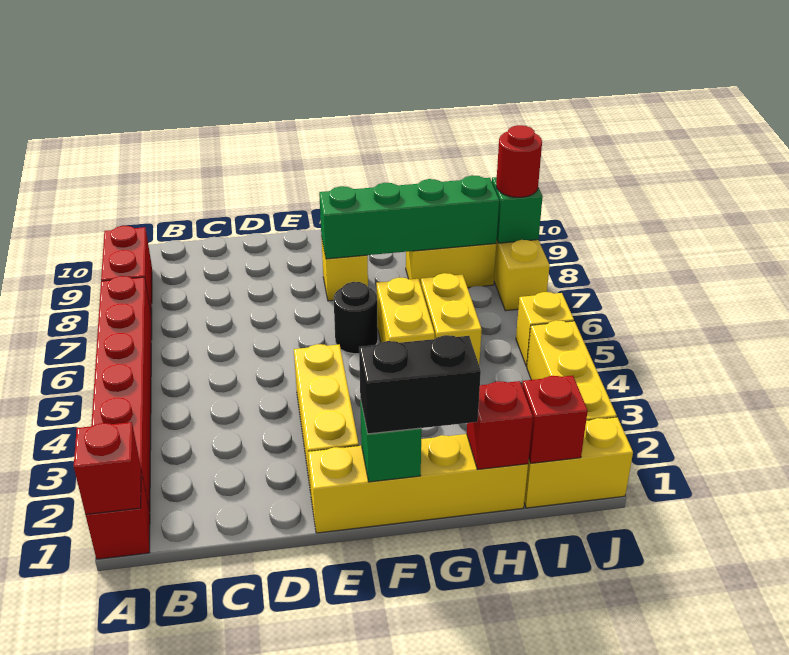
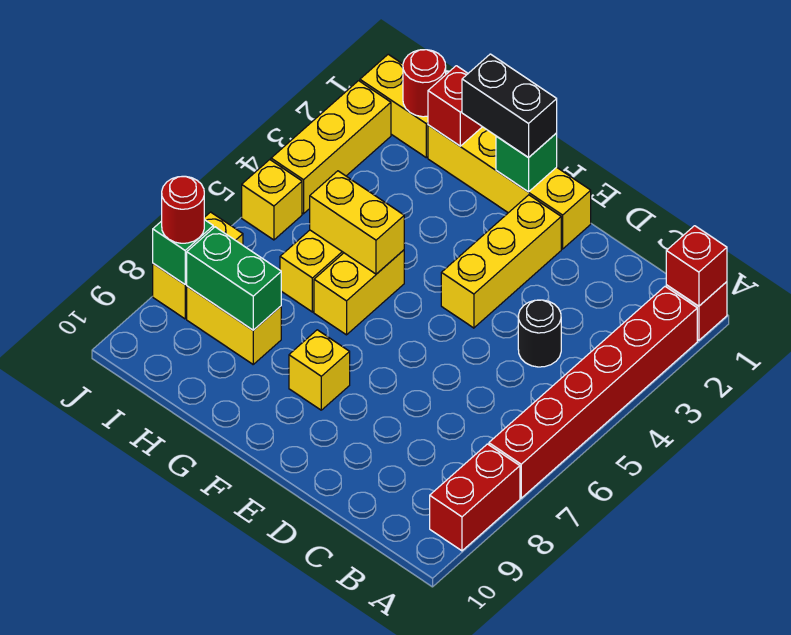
black round brick F6 level 1 -> black round brick C4 level 1
green brick F8:I8 level 2 -> green brick H8:I8 level 2
none -> yellow brick G5:H5 level 2
red brick I1 level 2 -> red round brick I1 level 2

